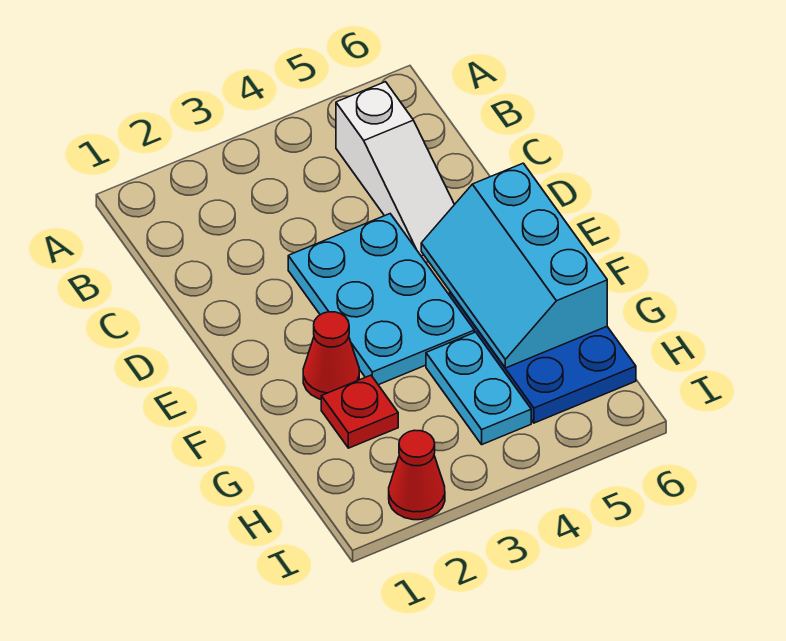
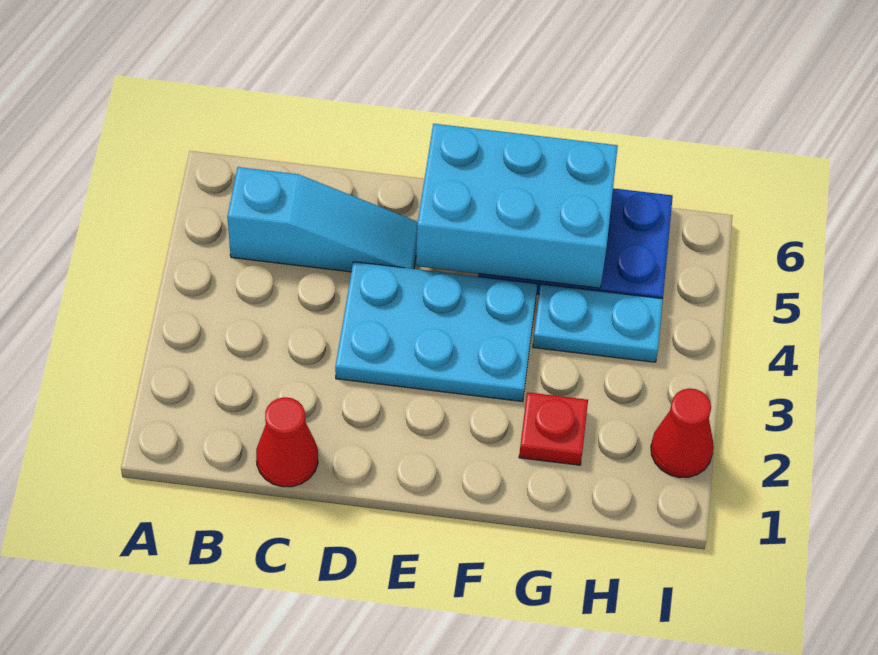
white slope B5:D5 level 1 top B -> cyan slope B5:D5 level 1 top B
cyan slope E5:G6 level 2 top 6 -> cyan brick E5:G6 level 2
red cone F2 level 1 -> red cone C1 level 1

